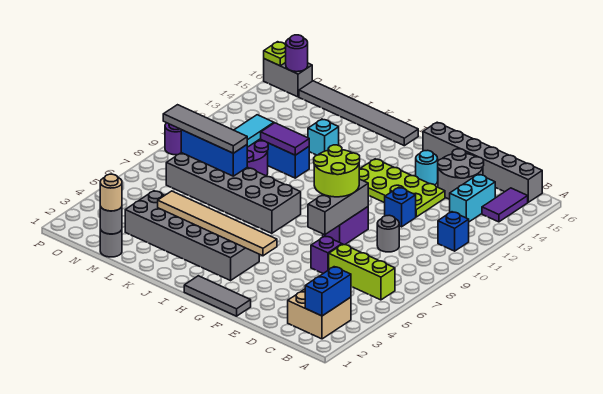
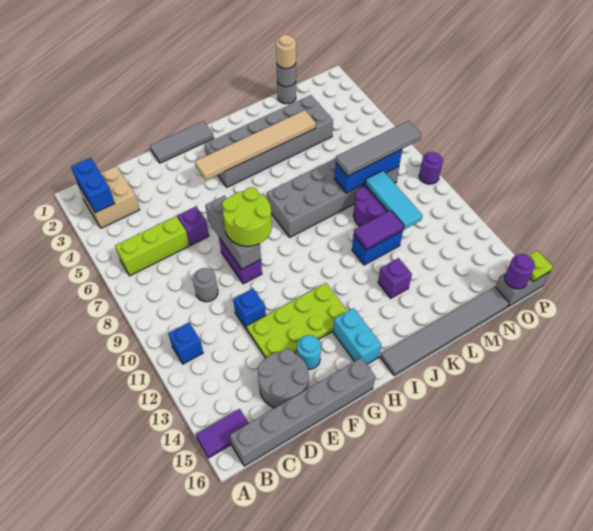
purple tile B14:B15 level 1 -> purple tile A15:B15 level 1
cyan brick C13:C14 level 1 -> cyan brick H14:H15 level 1
cyan brick K13 level 1 -> purple brick K13 level 1

